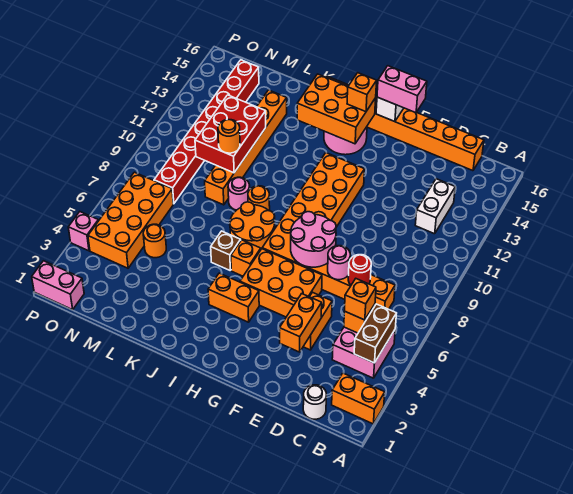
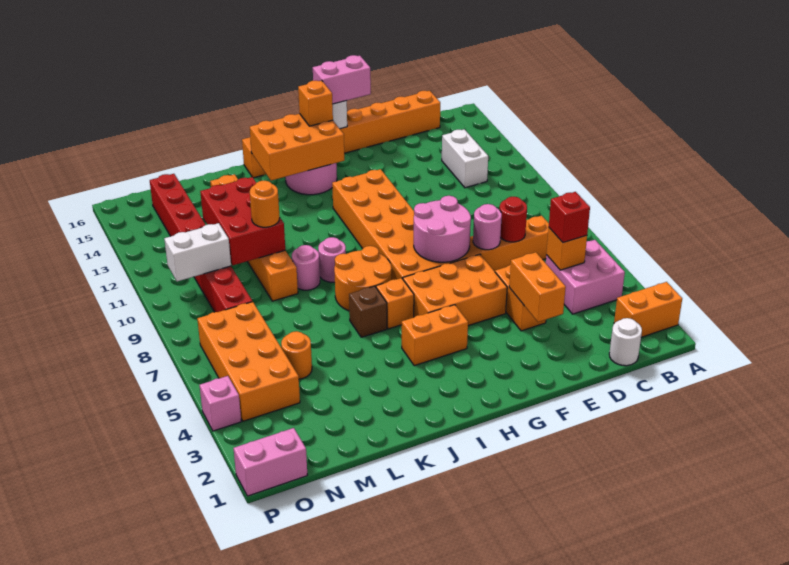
brown brick B4:B5 level 2 -> none
orange brick C5 level 3 -> red brick C5 level 3
orange round brick J9 level 1 -> pink round brick J9 level 1
none -> white brick N10:O10 level 2

